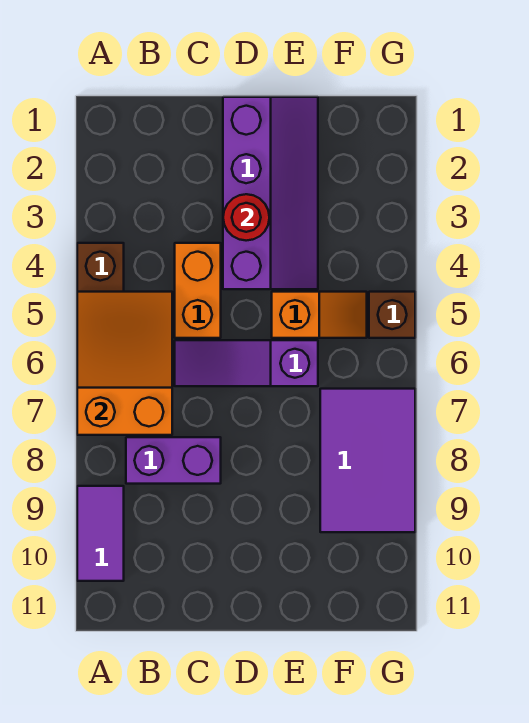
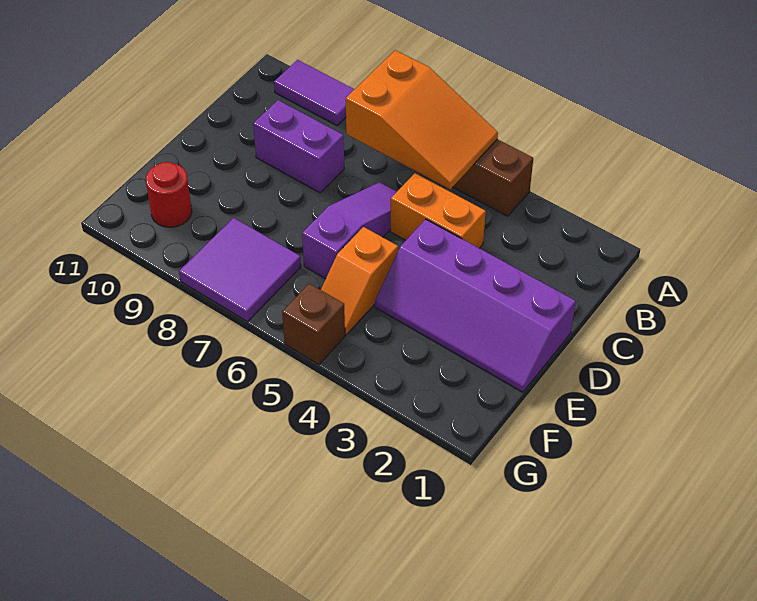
purple brick B8:C8 level 1 -> purple brick C8:C9 level 1
red round brick D3 level 2 -> red round brick F10 level 1
purple tile F7:G9 level 1 -> purple tile F7:G8 level 1

